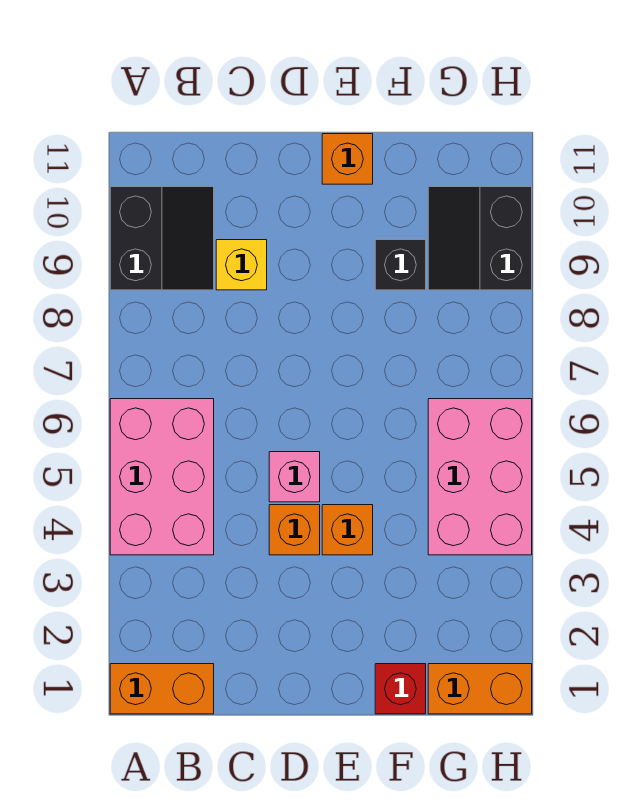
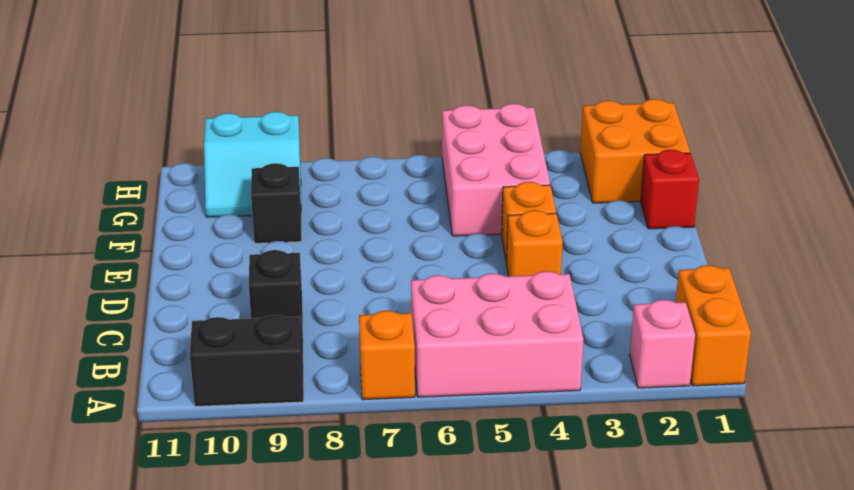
yellow brick C9 level 1 -> black brick C9 level 1
pink brick D5 level 1 -> pink brick A2 level 1
orange brick E11 level 1 -> orange brick A7 level 1
orange brick G1:H1 level 1 -> orange brick G1:H2 level 1
pink brick G4:H6 level 1 -> pink brick F4:H5 level 1
black slope G9:H10 level 1 top H -> cyan slope G9:H10 level 1 top H

